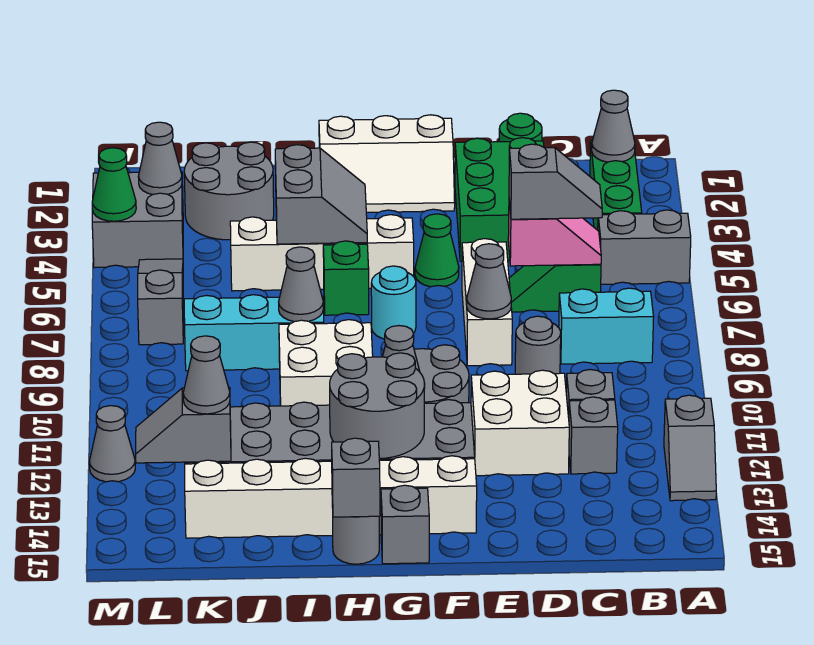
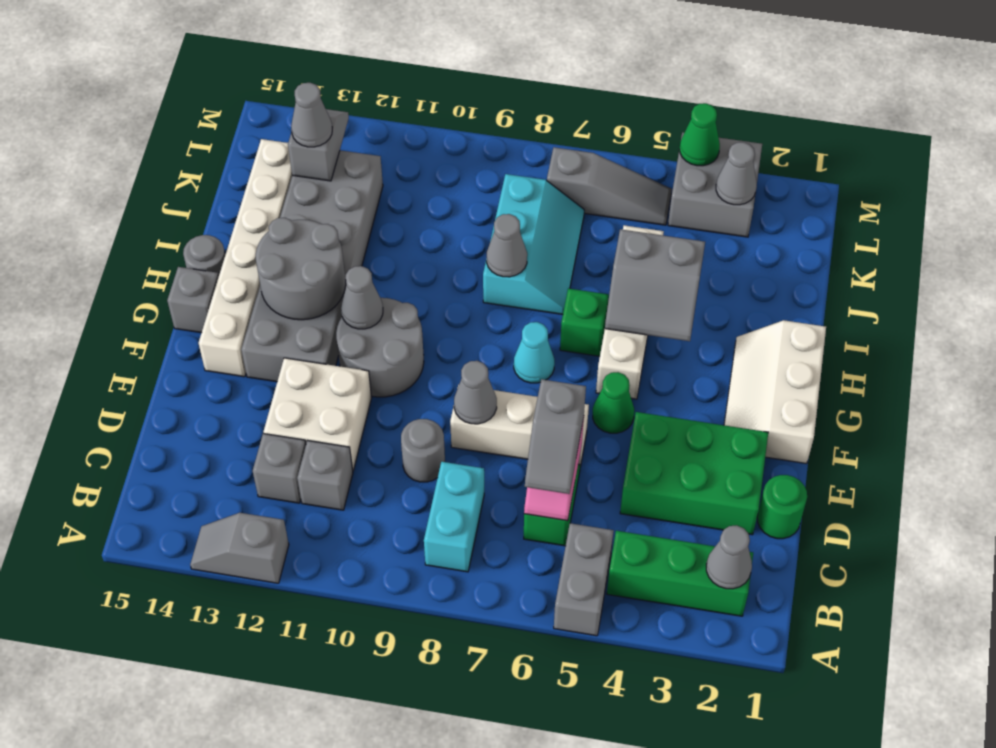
cyan round brick G7 level 1 -> cyan cone G7 level 1
white brick H9:I10 level 1 -> none
grey brick H15 level 2 -> none
grey round brick J2:K3 level 1 -> none
grey cone M12 level 1 -> none

